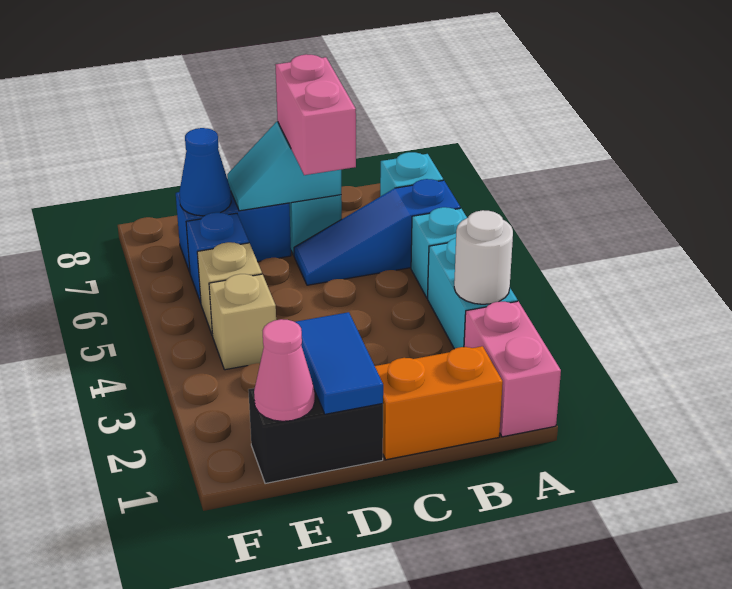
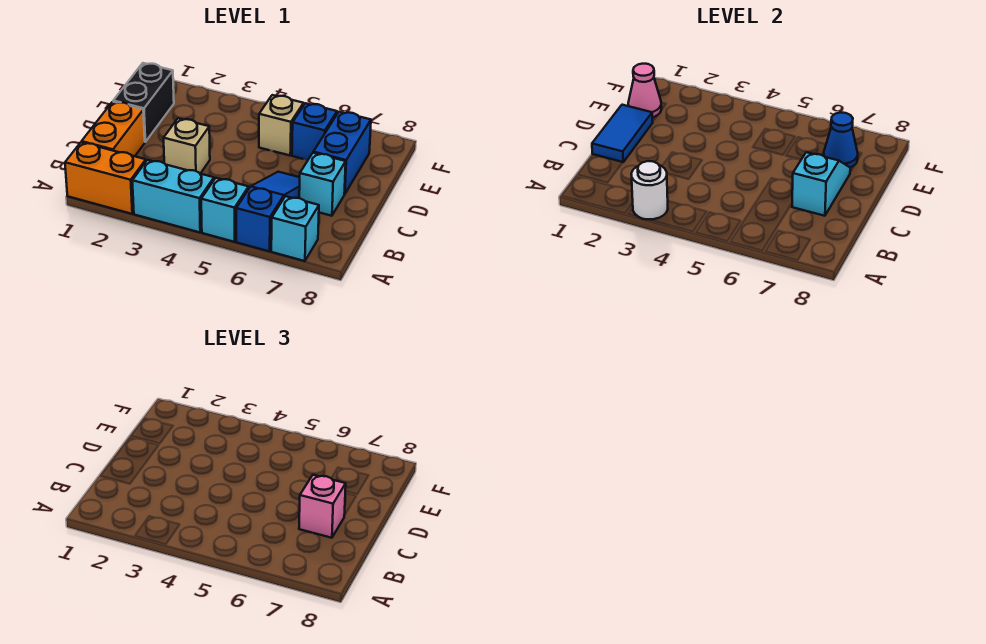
pink brick A1:A2 level 1 -> orange brick A1:A2 level 1
pink brick C6:C7 level 3 -> pink brick C7 level 3
blue tile D1:D2 level 2 -> blue tile C1:D1 level 2
tan brick E4 level 1 -> tan brick C3 level 1

